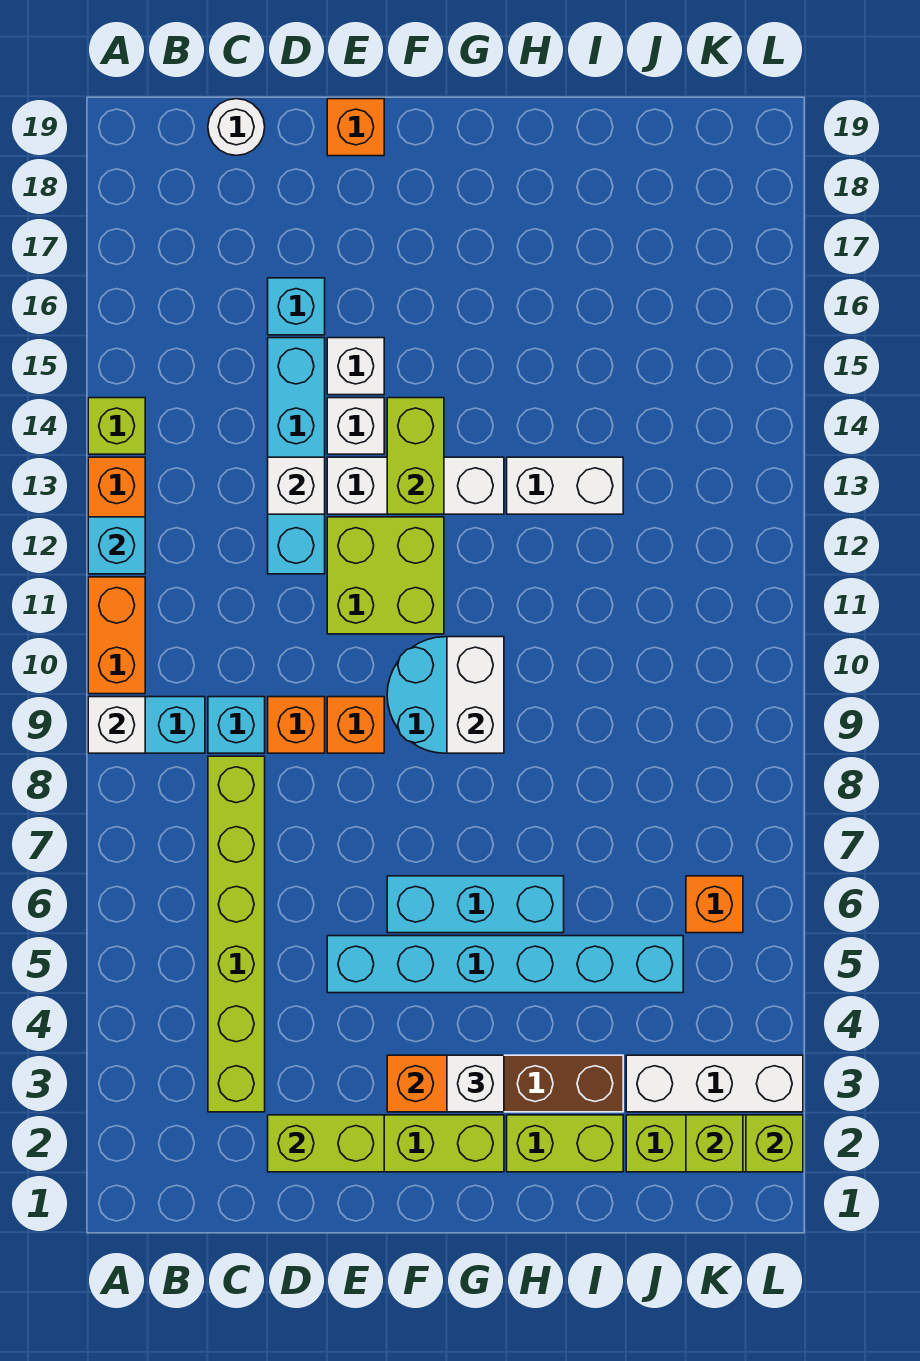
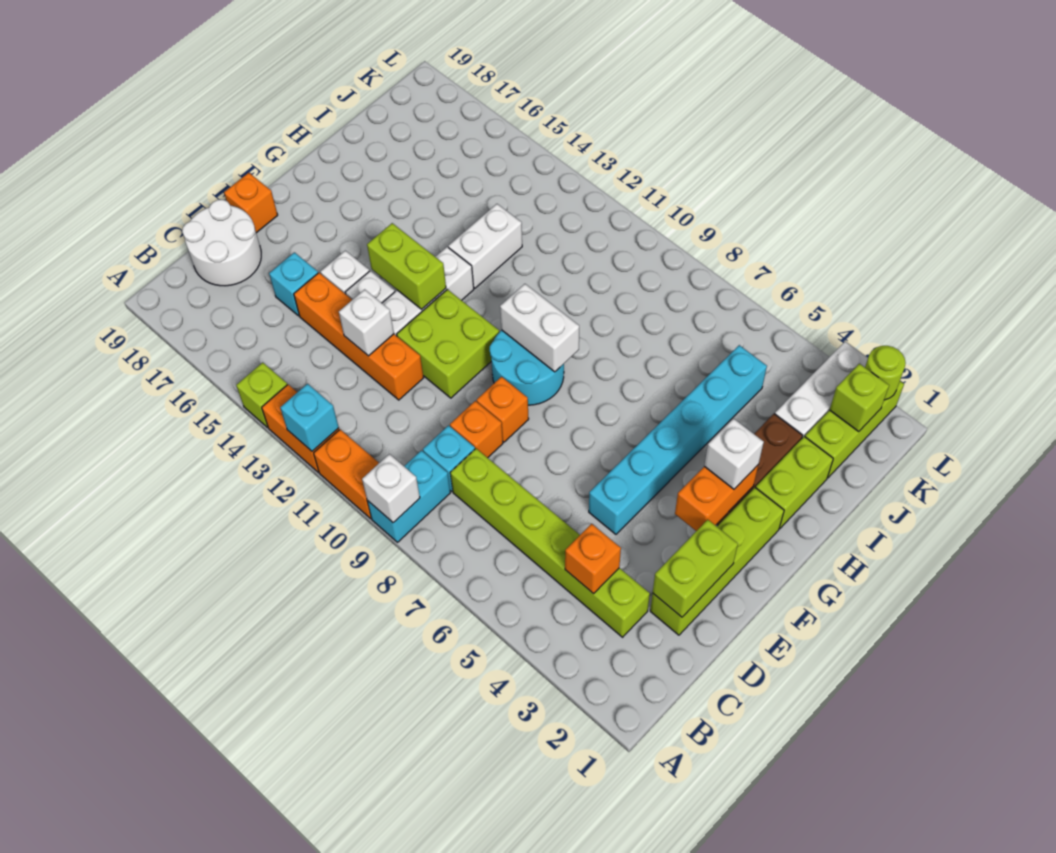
white round brick C19 level 1 -> white round brick C18:D19 level 1
cyan brick D12:D15 level 1 -> orange brick D12:D15 level 1
cyan brick F6:H6 level 1 -> none
orange brick K6 level 1 -> orange brick C4 level 2
lime brick L2 level 2 -> lime round brick L2 level 2

